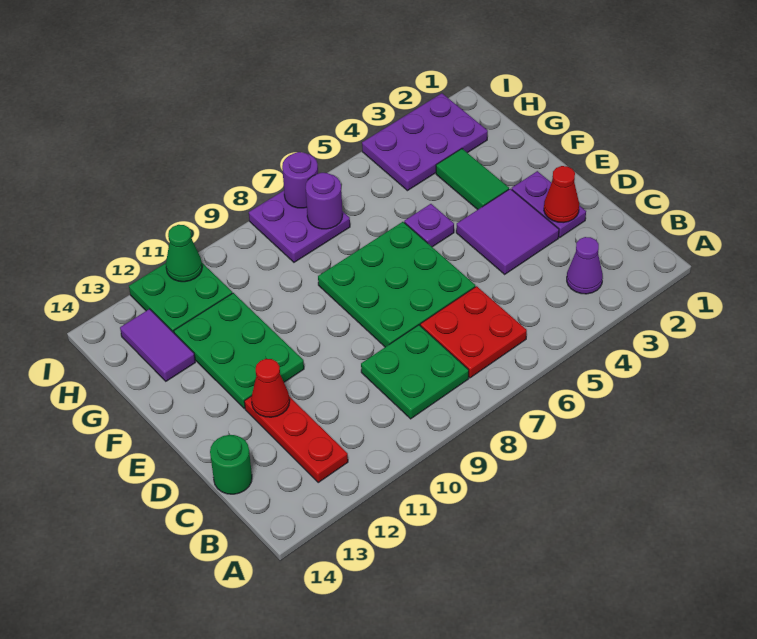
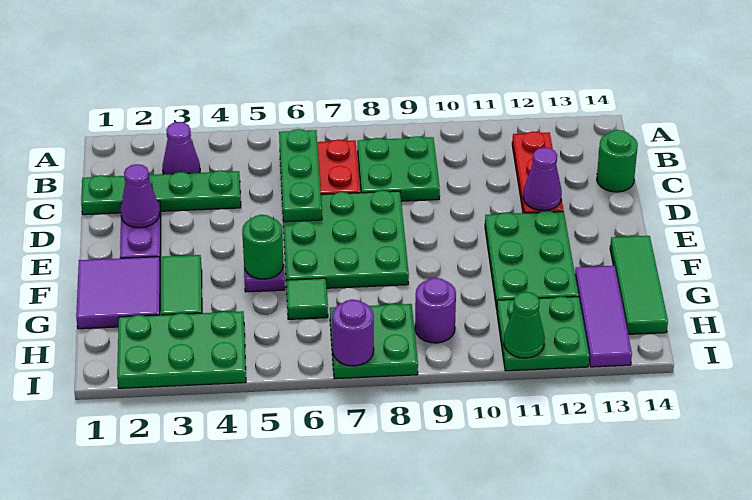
none -> green plate B6:D6 level 2
none -> green plate C1:C4 level 1
red cone D2 level 2 -> purple cone D2 level 2
purple tile D3:E4 level 1 -> purple tile F1:G2 level 1
red cone D12 level 2 -> purple cone D12 level 2
none -> green round brick F5 level 2
none -> green tile F14:H14 level 1
none -> green tile G6 level 1
purple tile G13:H13 level 1 -> purple tile G13:I13 level 1
purple plate H2:I4 level 1 -> green plate H2:I4 level 1
purple plate H7:I8 level 1 -> green plate H7:I8 level 1
purple round brick H7 level 2 -> purple round brick H9 level 1

